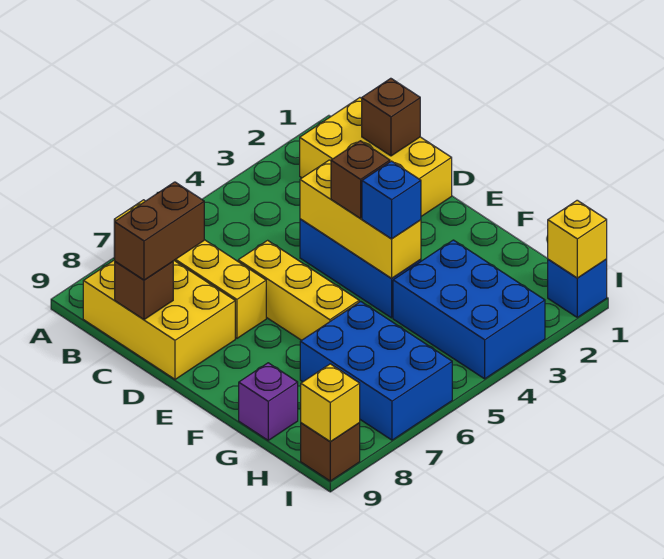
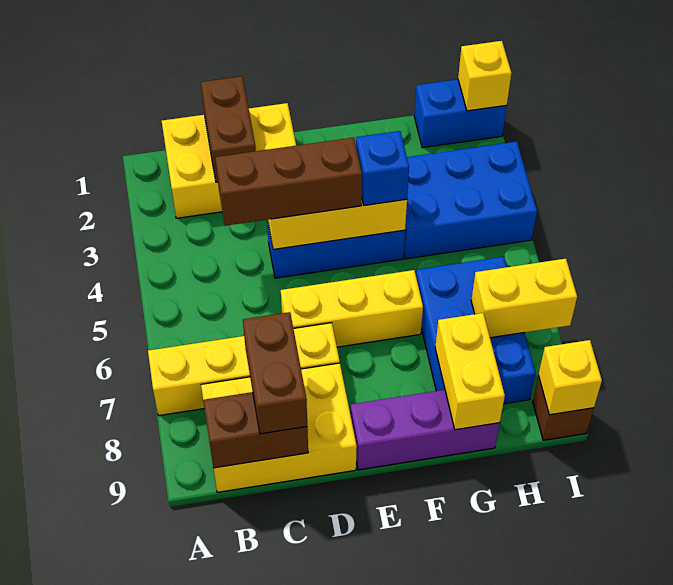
brown brick C1 level 2 -> brown brick C1:C2 level 2
brown brick C9 level 2 -> brown brick B9:C9 level 2
brown brick E4 level 3 -> brown brick C4:E4 level 3
blue brick G6:I7 level 1 -> blue brick G6:H8 level 1
none -> yellow brick G8:G9 level 2
purple brick G9 level 1 -> purple brick E9:G9 level 1
none -> yellow brick H7:I7 level 2
blue brick I1 level 1 -> blue brick H1:I1 level 1

